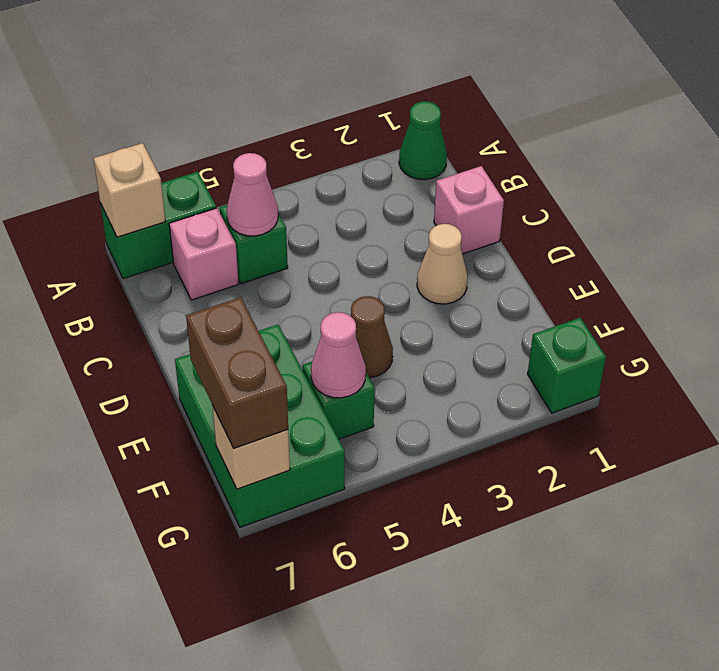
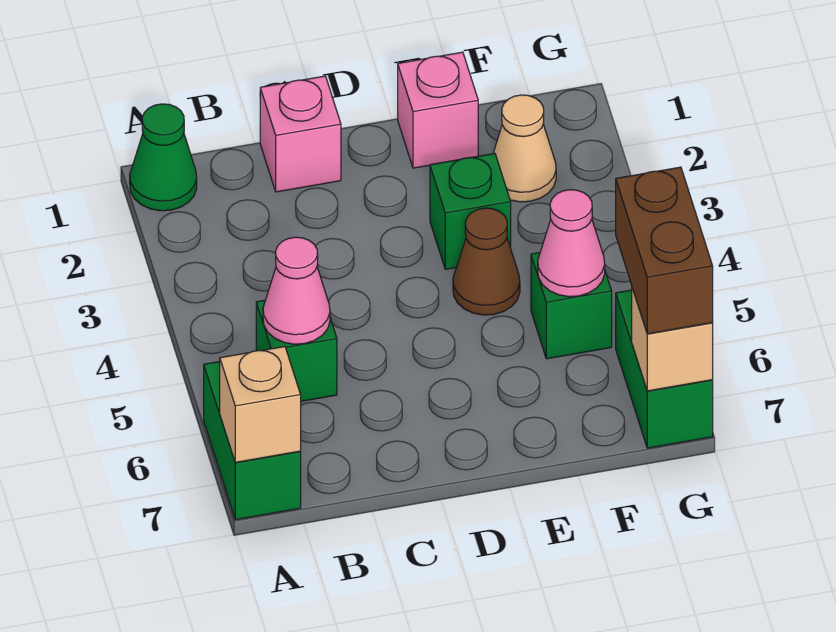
pink brick B6 level 1 -> pink brick E1 level 1
tan cone D2 level 1 -> tan cone F2 level 1
green brick E6:G7 level 1 -> green brick G6:G7 level 1
brown brick F7:G7 level 3 -> brown brick G6:G7 level 3
green brick G1 level 1 -> green brick E3 level 1

